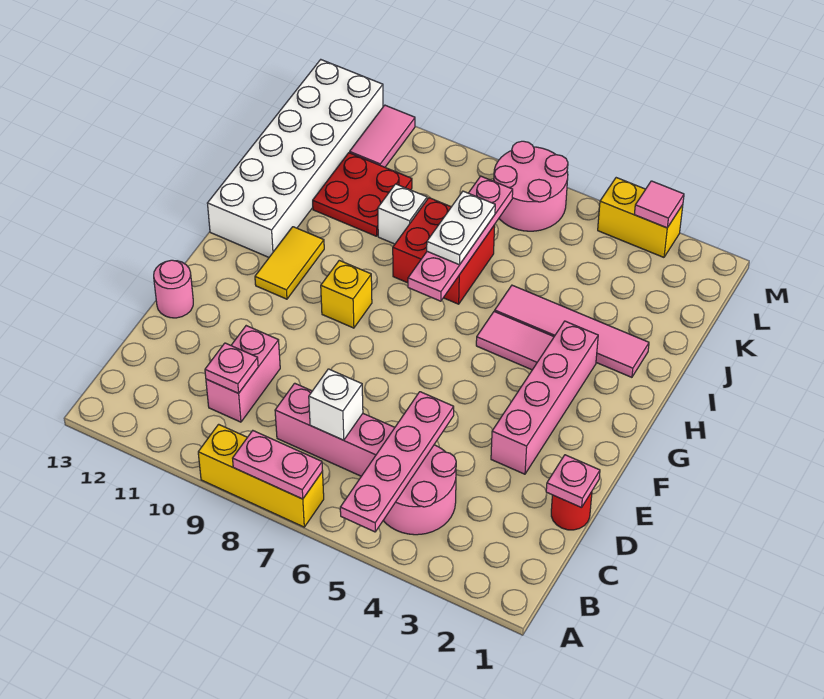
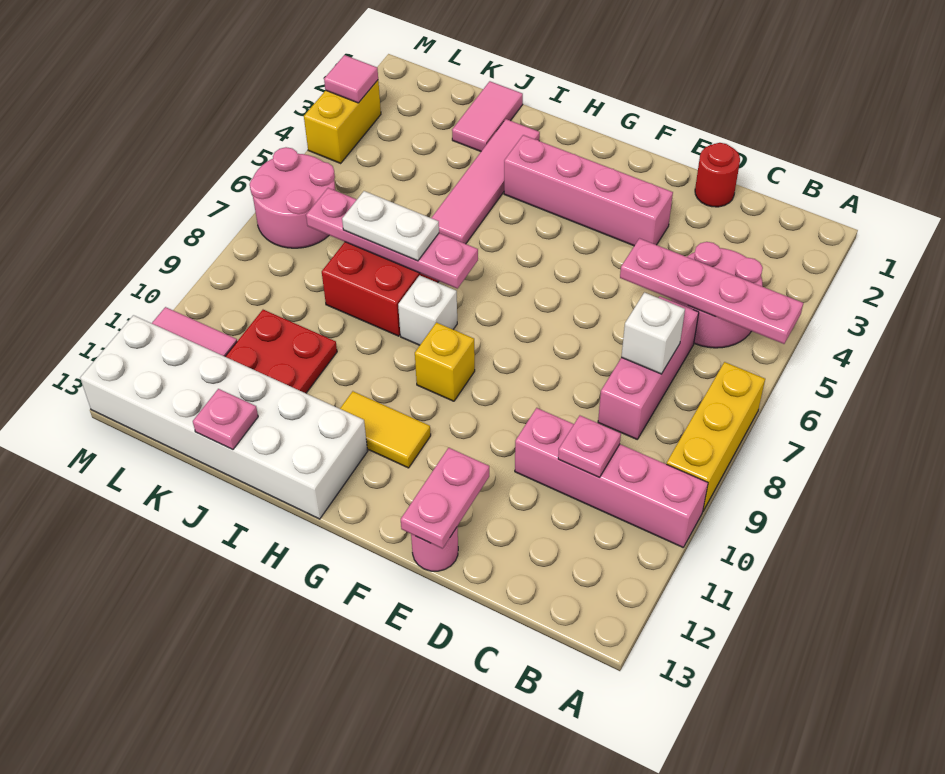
pink plate A7:A8 level 2 -> pink plate E12:E13 level 2
pink brick C10:D10 level 1 -> pink brick A10:D10 level 1
pink plate D1 level 2 -> pink plate J13 level 2
pink tile H4:H5 level 1 -> pink tile J1:J2 level 1
white brick J9 level 1 -> white brick H8 level 1

